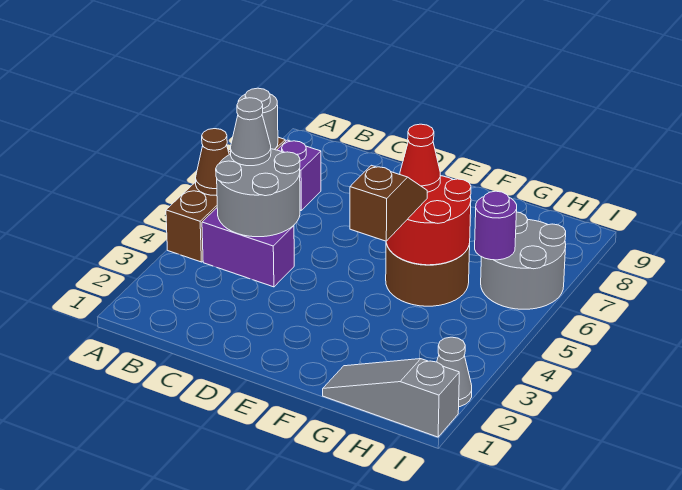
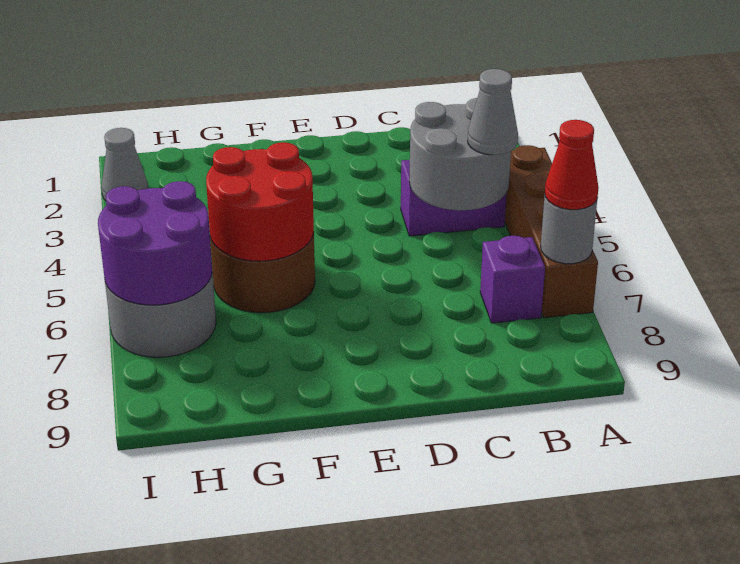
brown cone A5 level 2 -> none
brown slope F4:F5 level 3 top 4 -> none
red cone F6 level 3 -> red cone A7 level 3
grey slope G1:I1 level 1 top I -> none
purple round brick H6 level 2 -> purple round brick H6:I7 level 2

